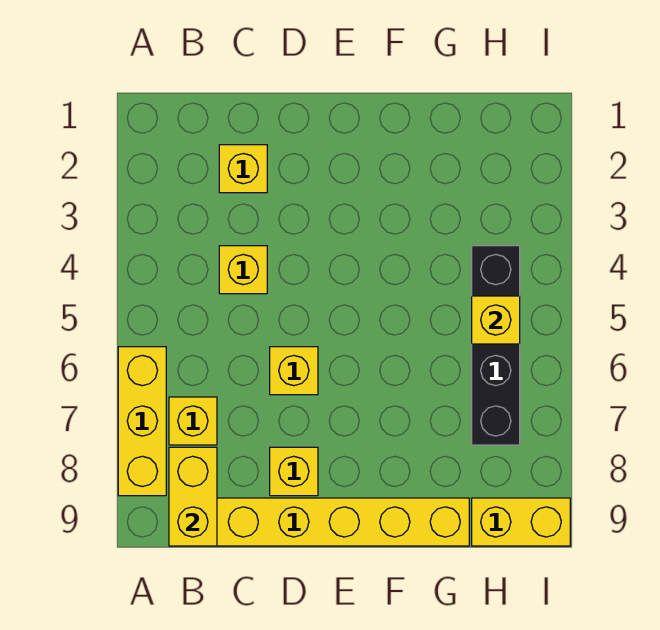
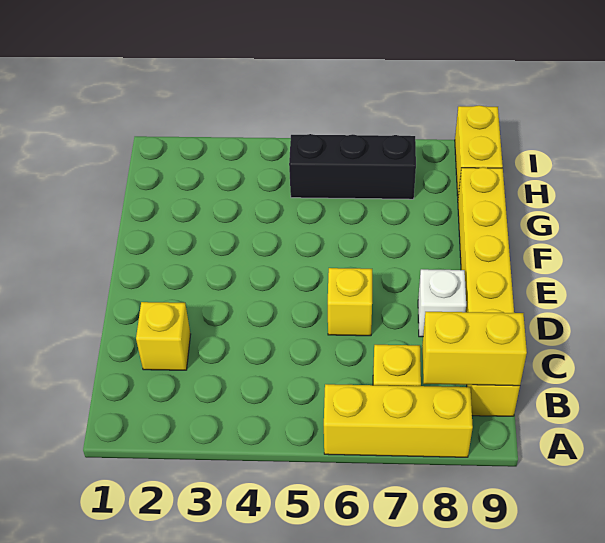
yellow brick C4 level 1 -> none
yellow brick D8 level 1 -> white brick D8 level 1
black brick H4:H7 level 1 -> black brick H5:H7 level 1
yellow brick H5 level 2 -> none

